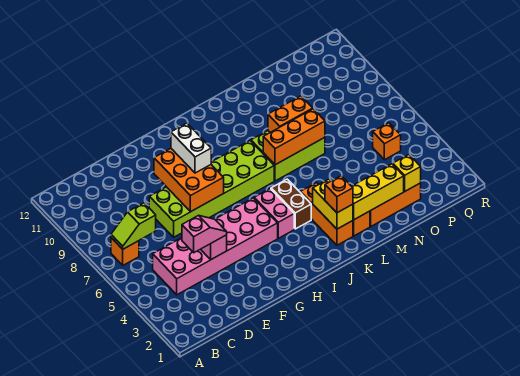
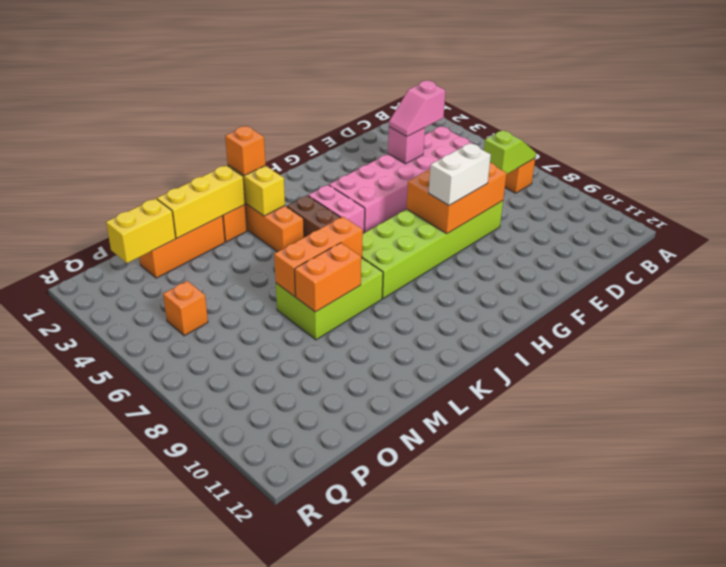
orange brick F7:G9 level 2 -> orange brick E7:G8 level 2
white brick G8:G9 level 3 -> white brick F8:G8 level 3
yellow brick O2 level 2 -> yellow brick O2:P2 level 2

